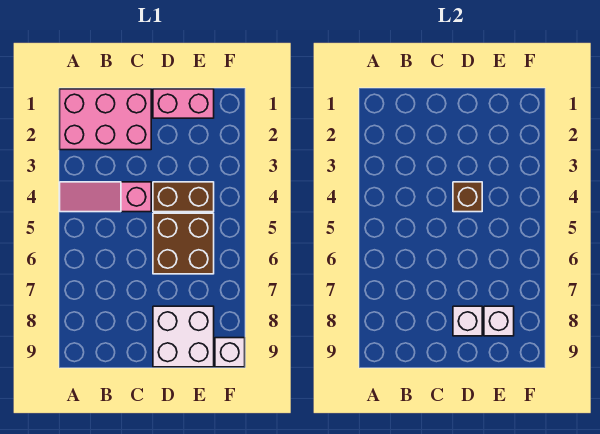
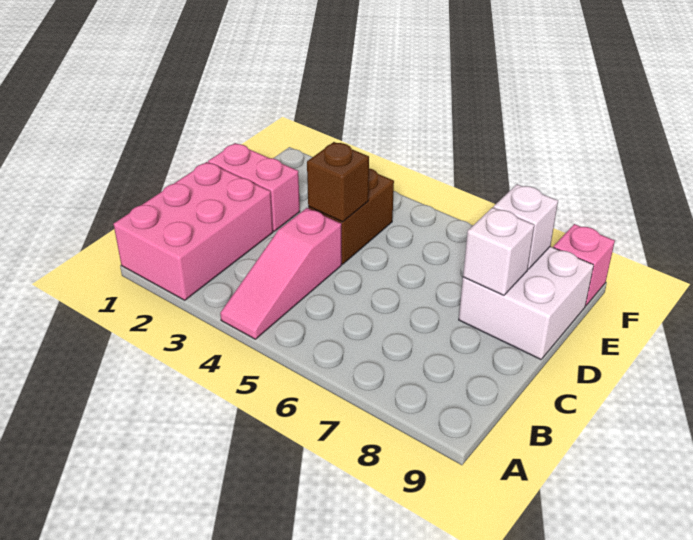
pink brick D1:E1 level 1 -> pink brick D1:D2 level 1
brown brick D5:E6 level 1 -> none
white brick F9 level 1 -> pink brick F9 level 1

